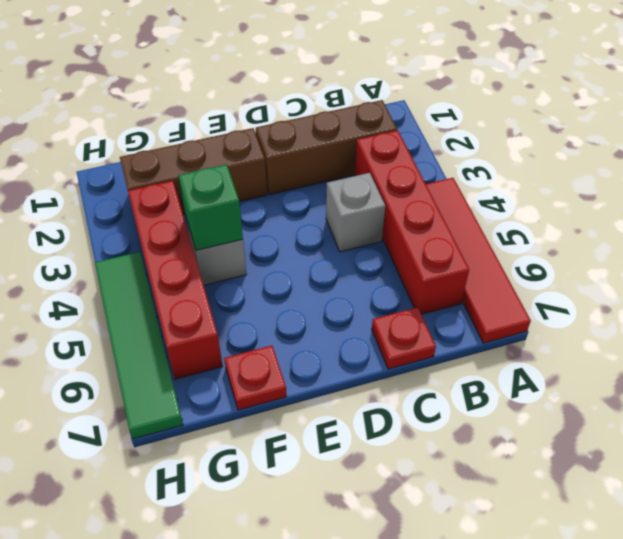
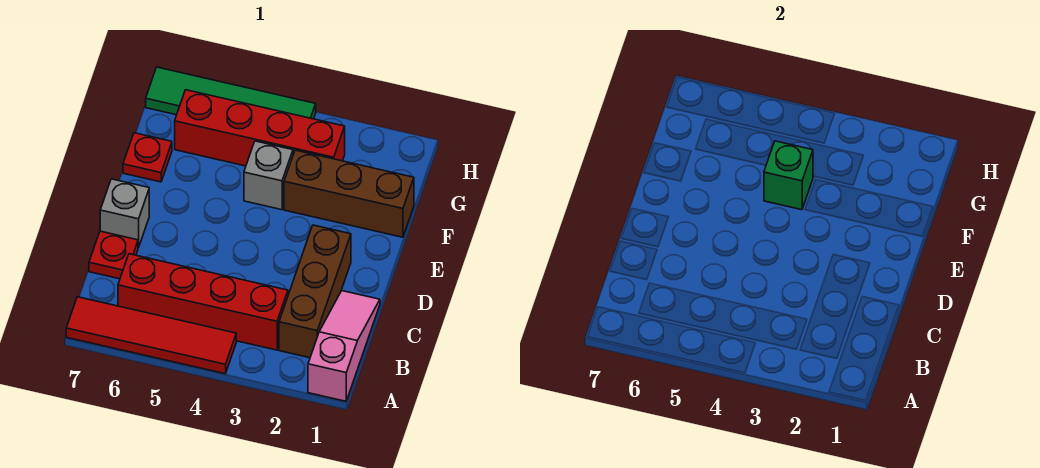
none -> pink slope A1:C1 level 1 top A
grey brick C4 level 1 -> grey brick D7 level 1
brown brick E2:G2 level 1 -> brown brick F1:F3 level 1

